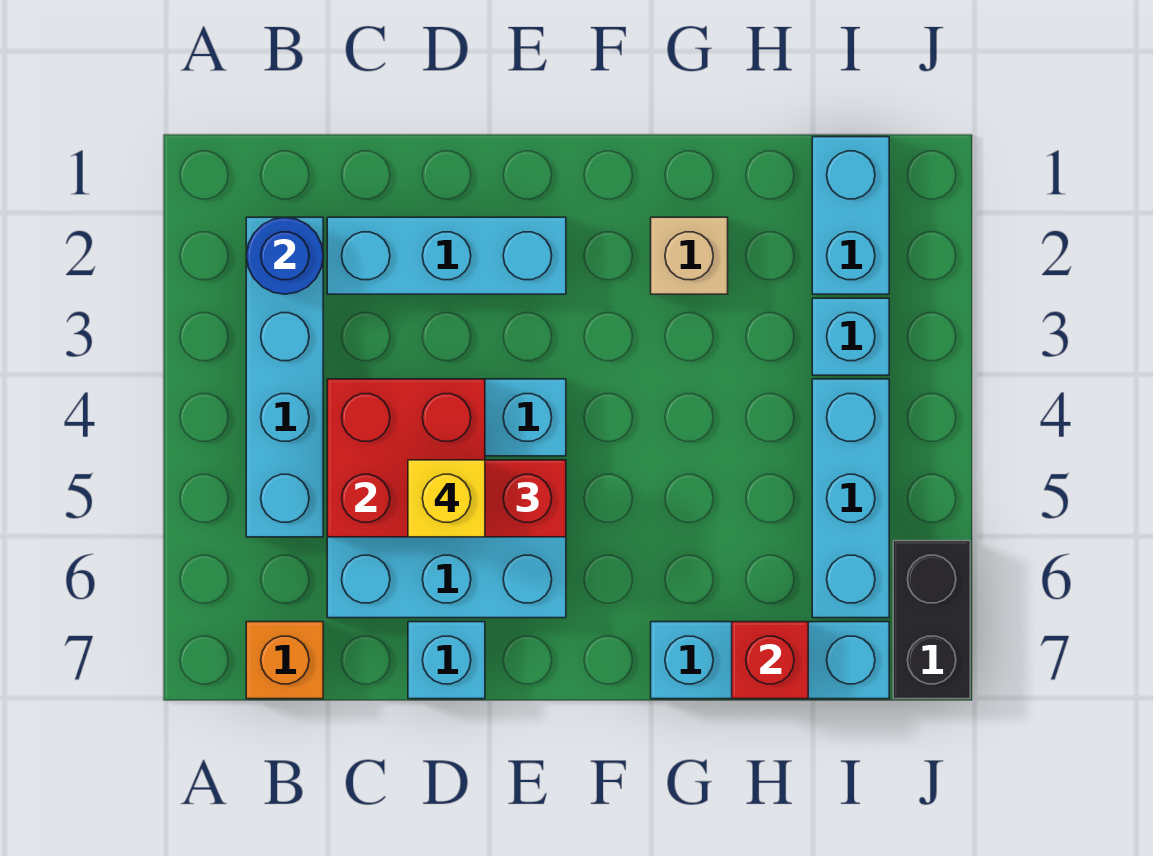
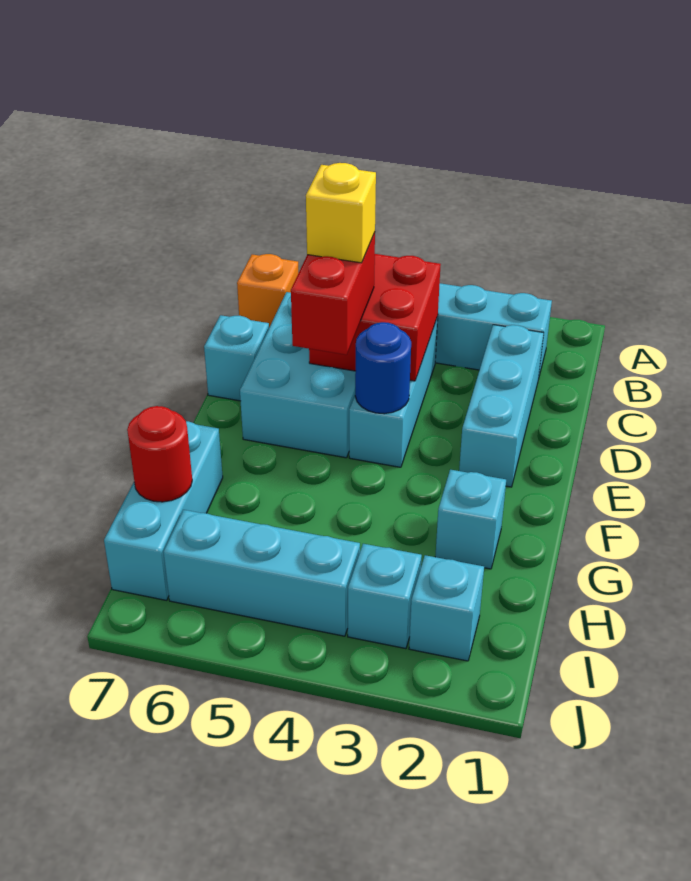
blue round brick B2 level 2 -> blue round brick E4 level 2
tan brick G2 level 1 -> cyan brick G2 level 1
red brick H7 level 2 -> red round brick H7 level 2
cyan brick I1:I2 level 1 -> cyan brick I2 level 1
black brick J6:J7 level 1 -> none

